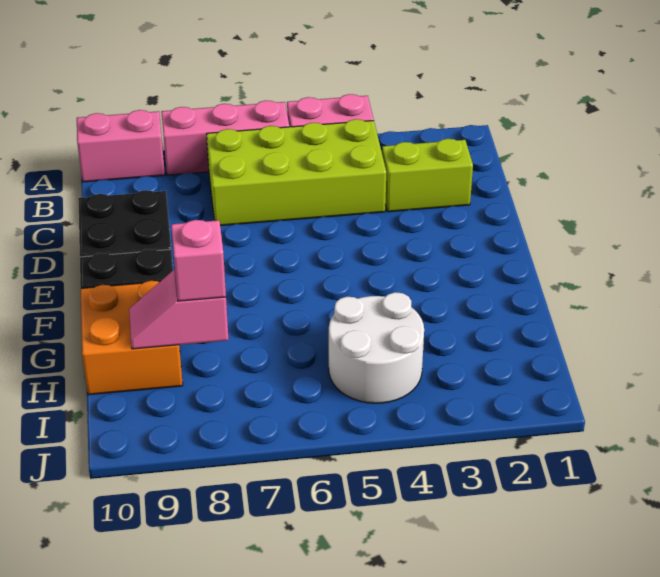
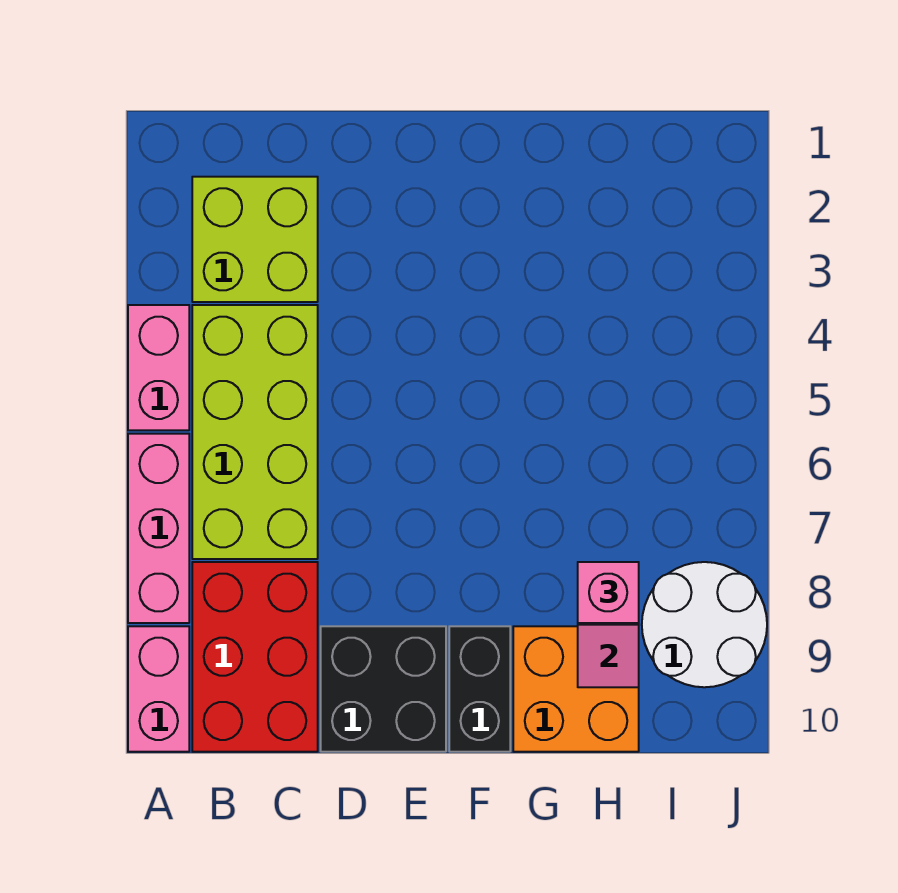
none -> red brick B8:C10 level 1
lime brick C2:C3 level 1 -> lime brick B2:C3 level 1
white round brick H4:I5 level 1 -> white round brick I8:J9 level 1

